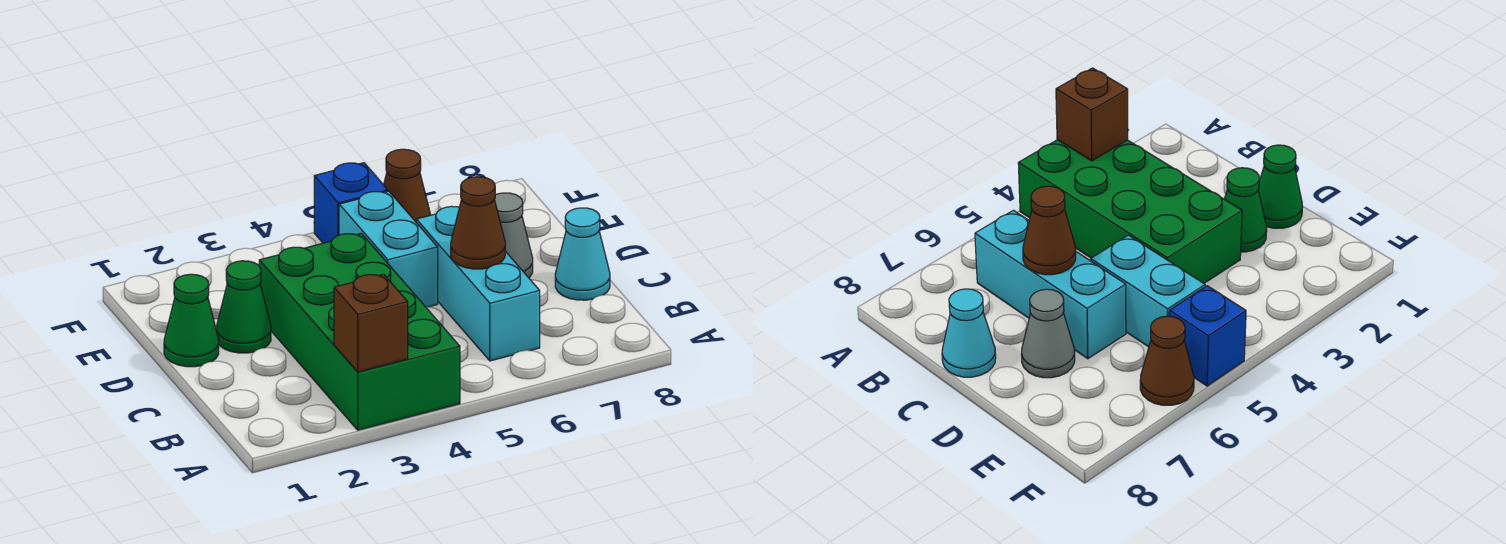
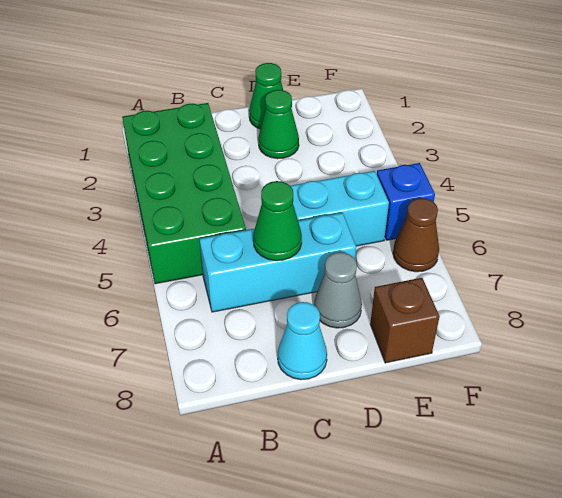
green brick A3:D4 level 1 -> green brick A2:B5 level 1
brown brick A3 level 2 -> brown brick E8 level 1
brown cone C6 level 2 -> green cone C6 level 2

